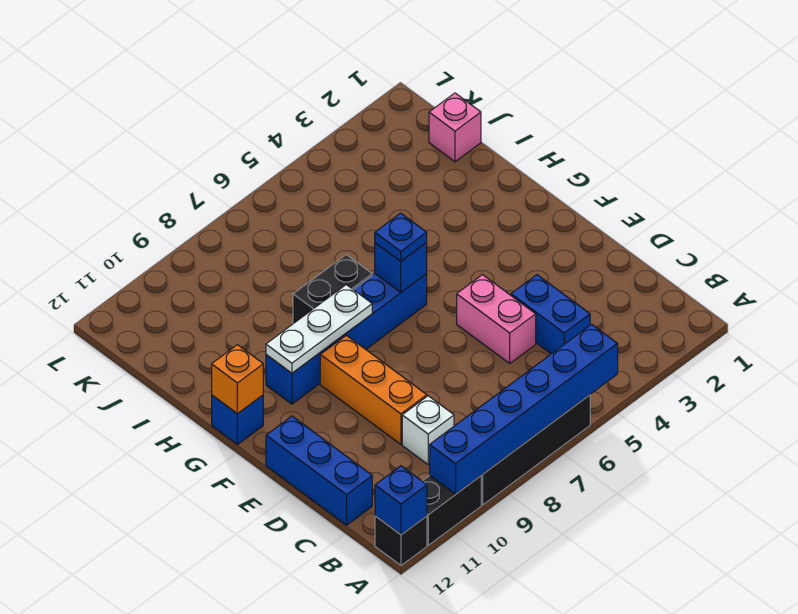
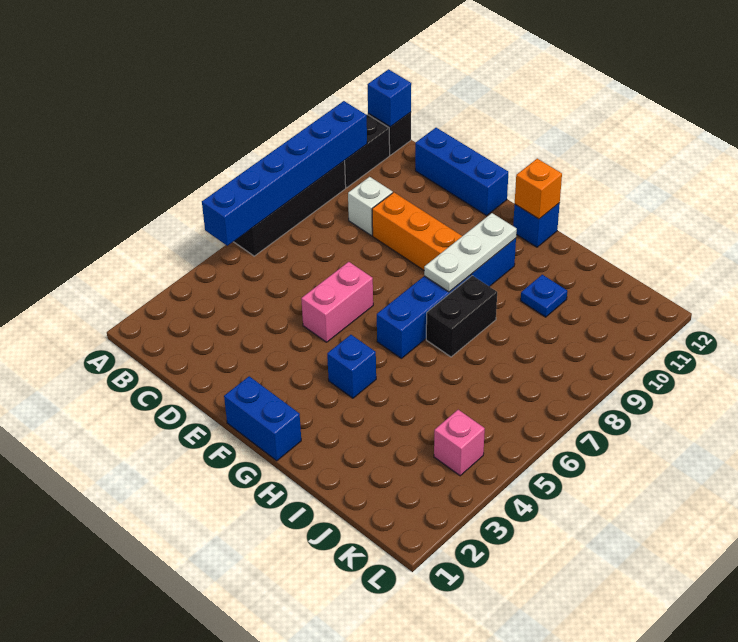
blue brick C4:D4 level 1 -> blue brick F1:G1 level 1
pink brick D5:E5 level 1 -> pink brick E5:E6 level 1
blue brick G6 level 2 -> blue brick G4 level 1
blue plate G6 level 3 -> blue plate I10 level 1
pink brick J1 level 1 -> pink brick K4 level 1

